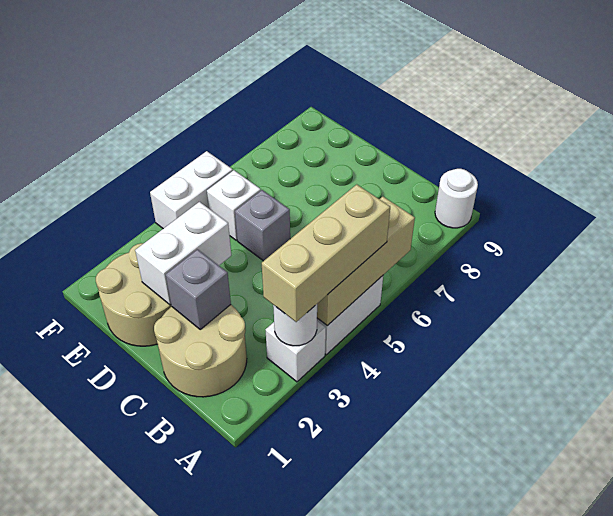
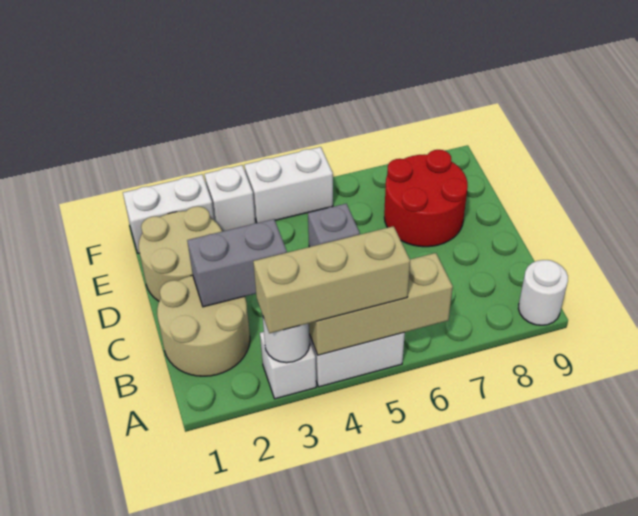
grey brick C2 level 2 -> grey brick C2:C3 level 2
white brick D2:D3 level 2 -> white brick F1:F2 level 1
none -> red round brick D7:E8 level 1
white brick E5 level 1 -> white brick F3 level 1

